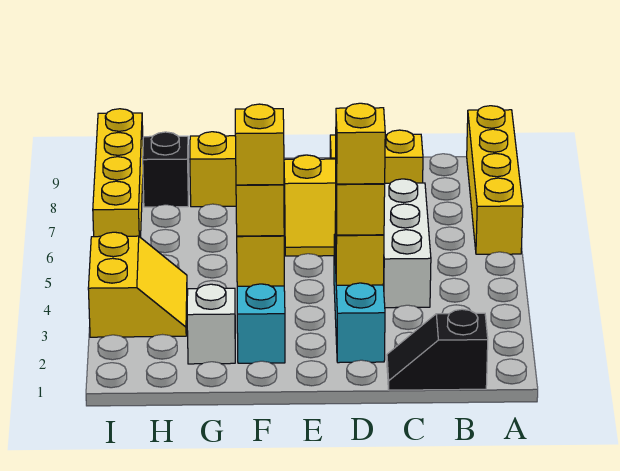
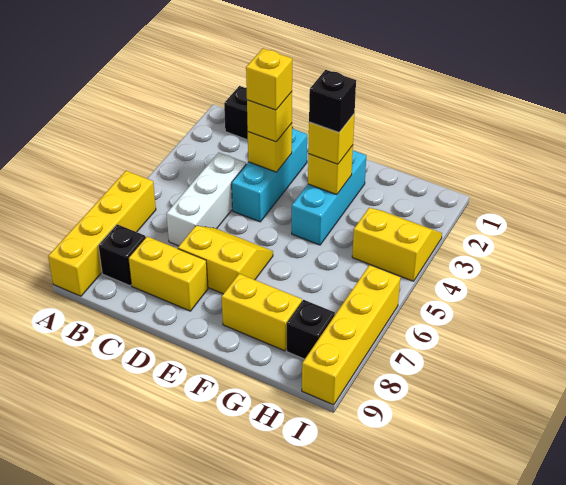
none -> black brick B8 level 1
yellow brick F3 level 4 -> black brick F3 level 4
white brick G2 level 1 -> none
yellow slope H3:I4 level 1 top I -> yellow slope H3:I4 level 1 top 4

